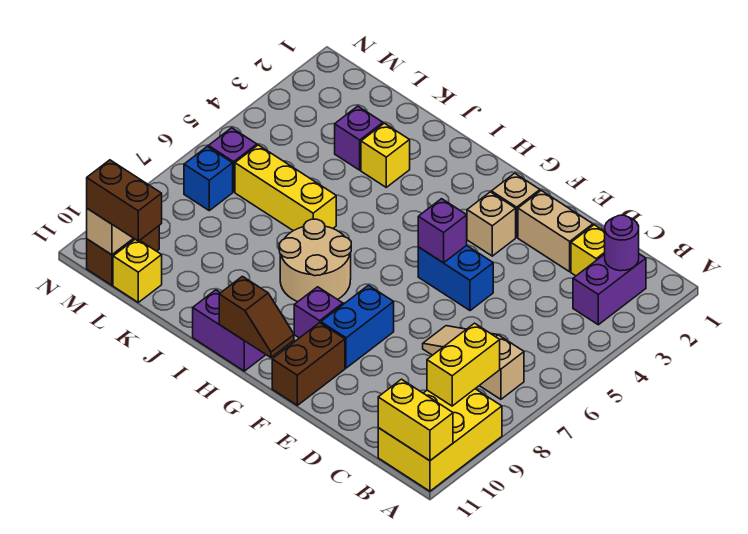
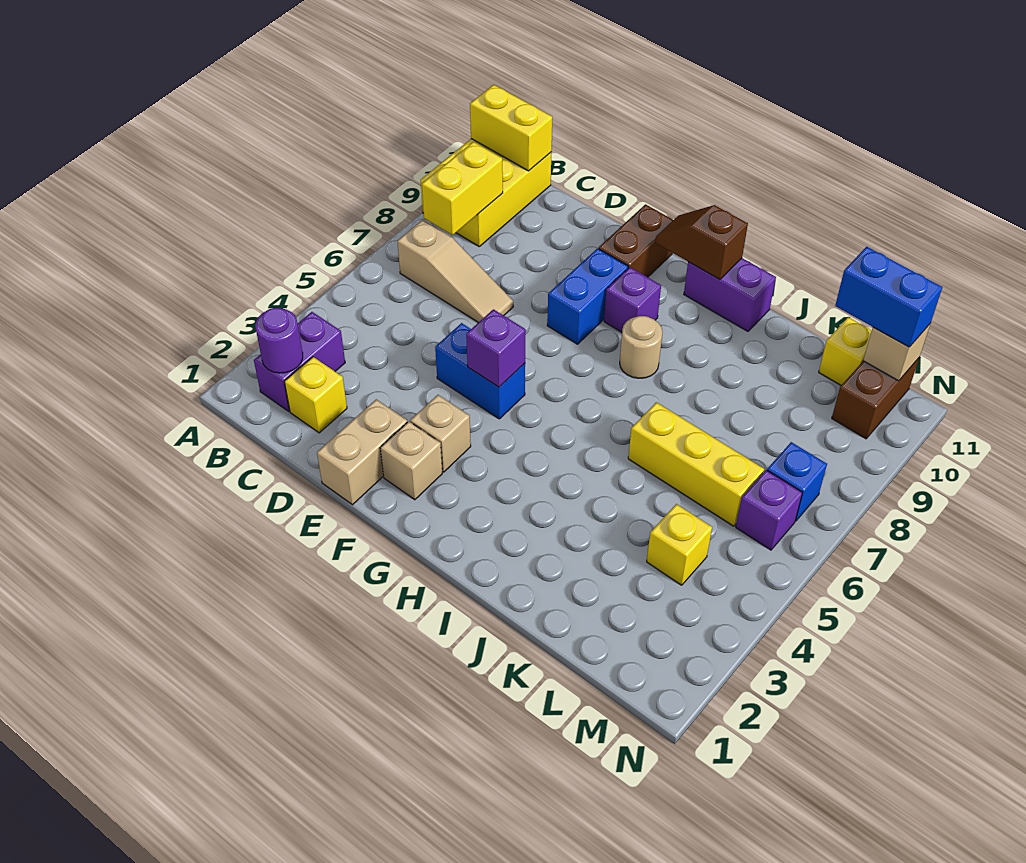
tan brick D2:E2 level 1 -> tan brick E1:E2 level 1
tan round brick H7:I8 level 1 -> tan round brick H8 level 1
yellow brick J3 level 1 -> yellow brick L4 level 1
purple brick K3 level 1 -> none
brown brick L11:M11 level 3 -> blue brick L11:M11 level 3

